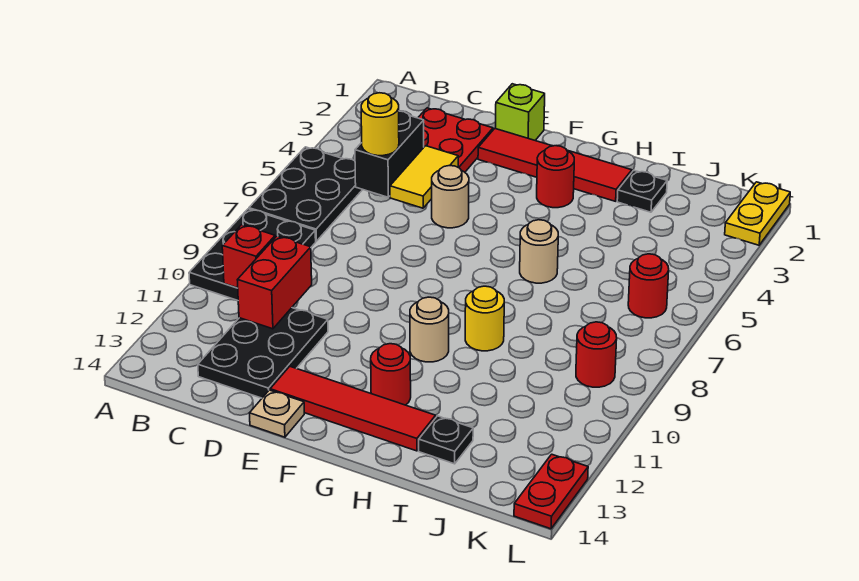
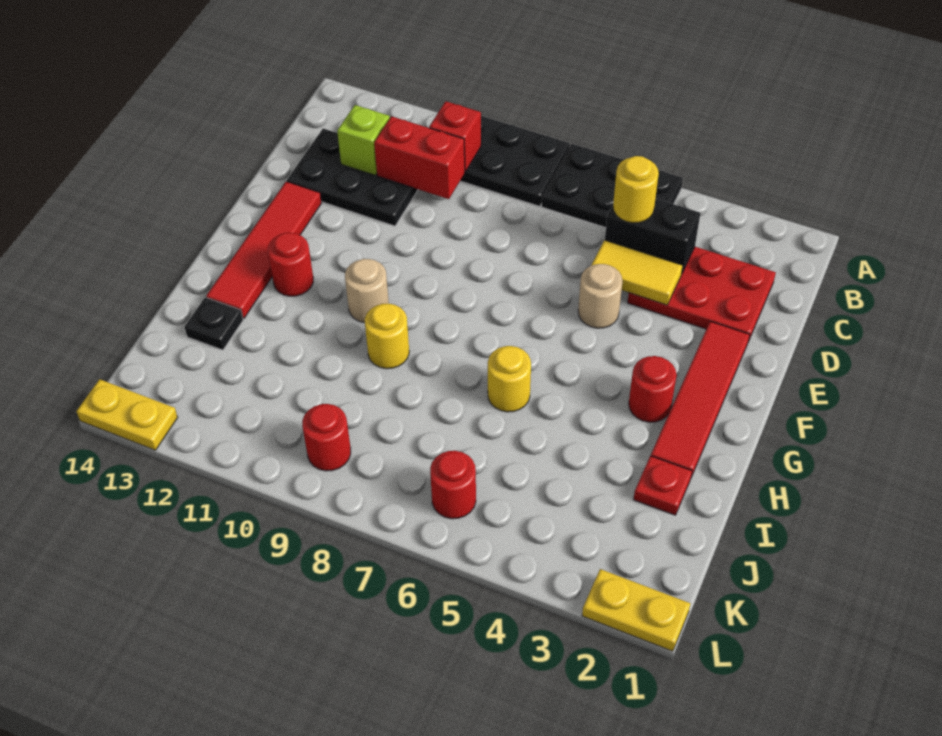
lime brick E1 level 1 -> lime brick C12 level 2
tan plate E14 level 1 -> none
tan round brick H6 level 1 -> yellow round brick H6 level 1
black plate I2 level 1 -> red plate I2 level 1
red plate L13:L14 level 1 -> yellow plate L13:L14 level 1

